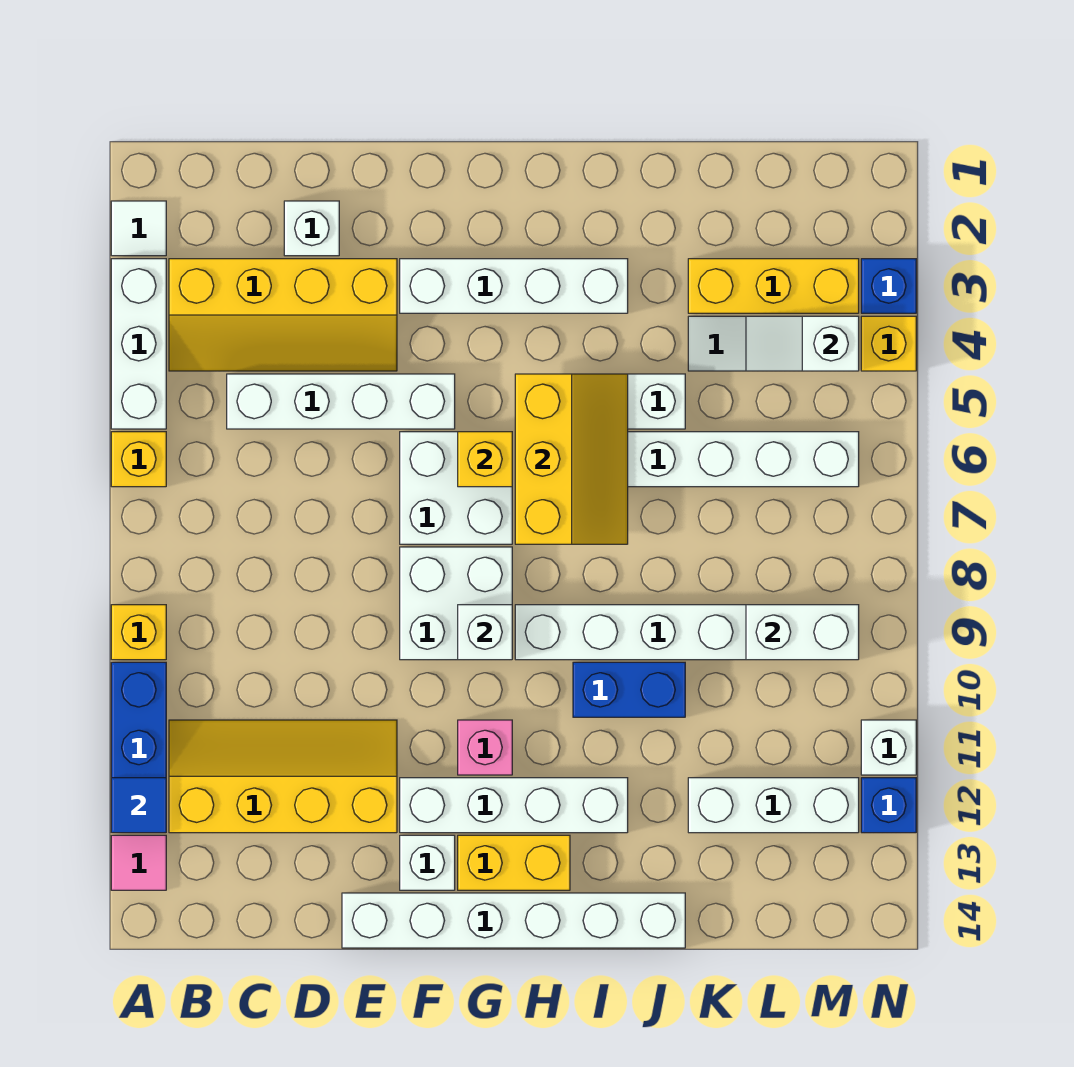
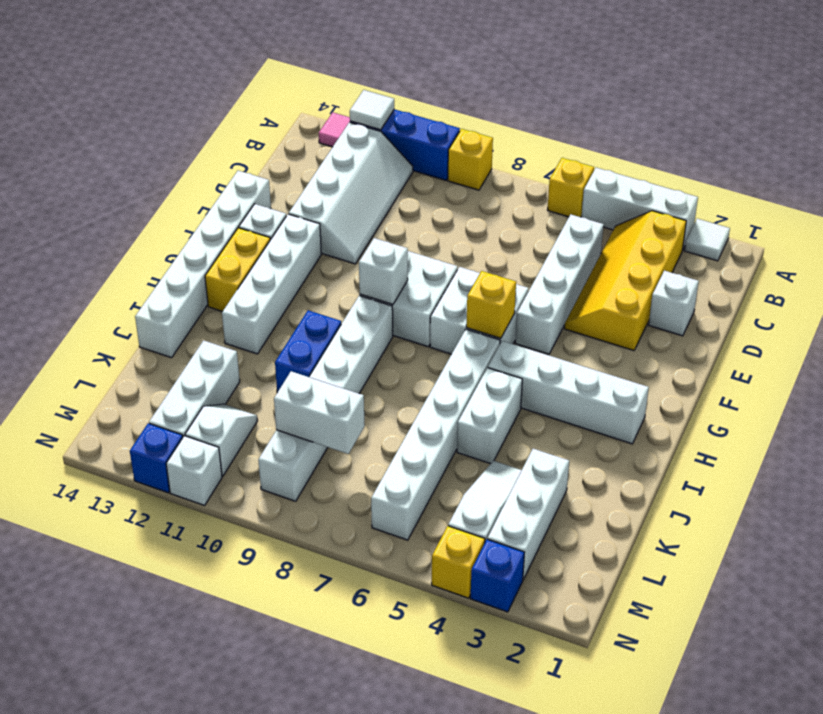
blue tile A12 level 2 -> white tile A12 level 2
yellow slope B11:E12 level 1 top 12 -> white slope B11:E12 level 1 top 12
white brick F3:I3 level 1 -> white brick H2:H5 level 1
pink brick G11 level 1 -> none
yellow slope H5:I7 level 2 top H -> none
yellow brick K3:M3 level 1 -> white brick K3:M3 level 1
white slope L4:M4 level 2 top M -> white slope L11:M11 level 1 top M
white brick L9:M9 level 2 -> white brick L8:L9 level 2

